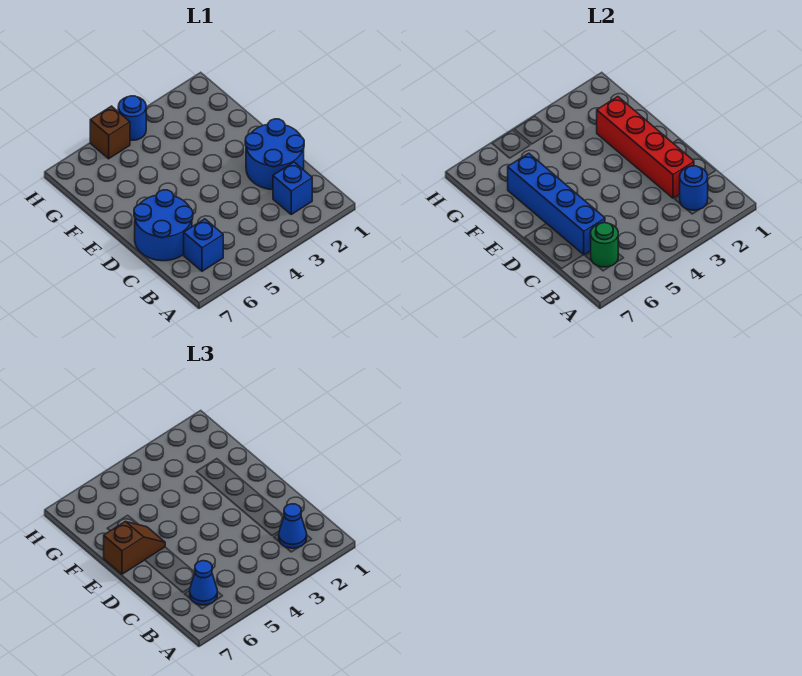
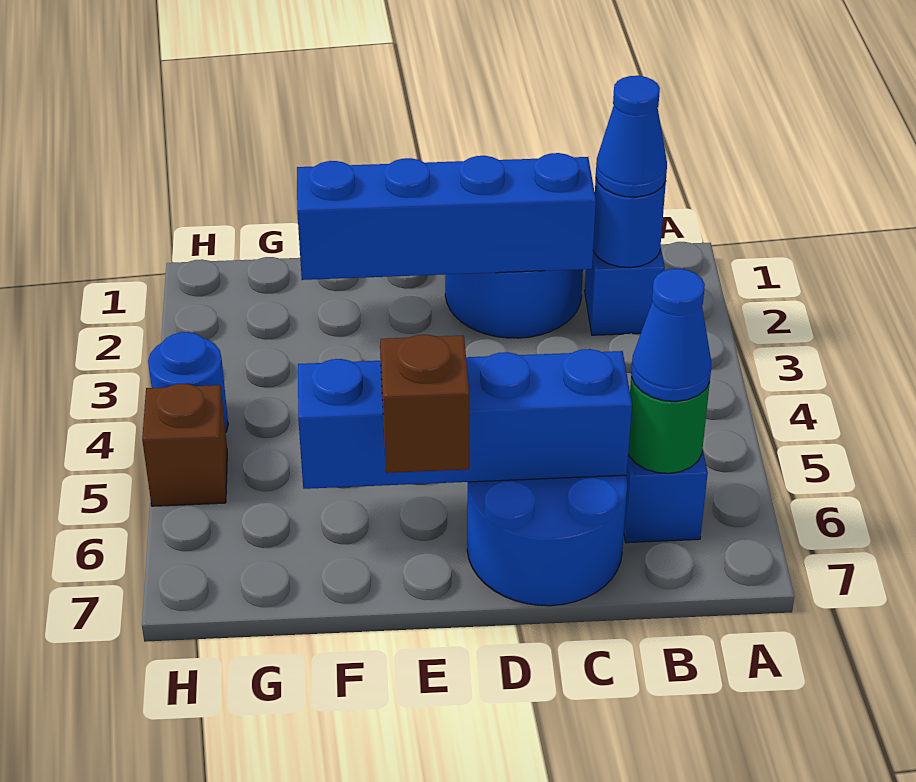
red brick C2:F2 level 2 -> blue brick C2:F2 level 2

